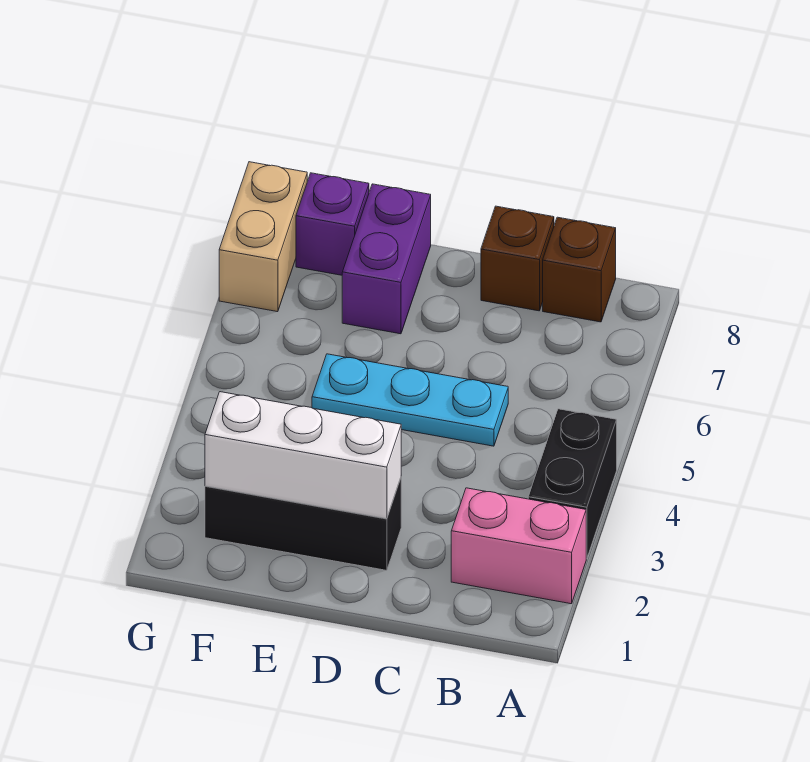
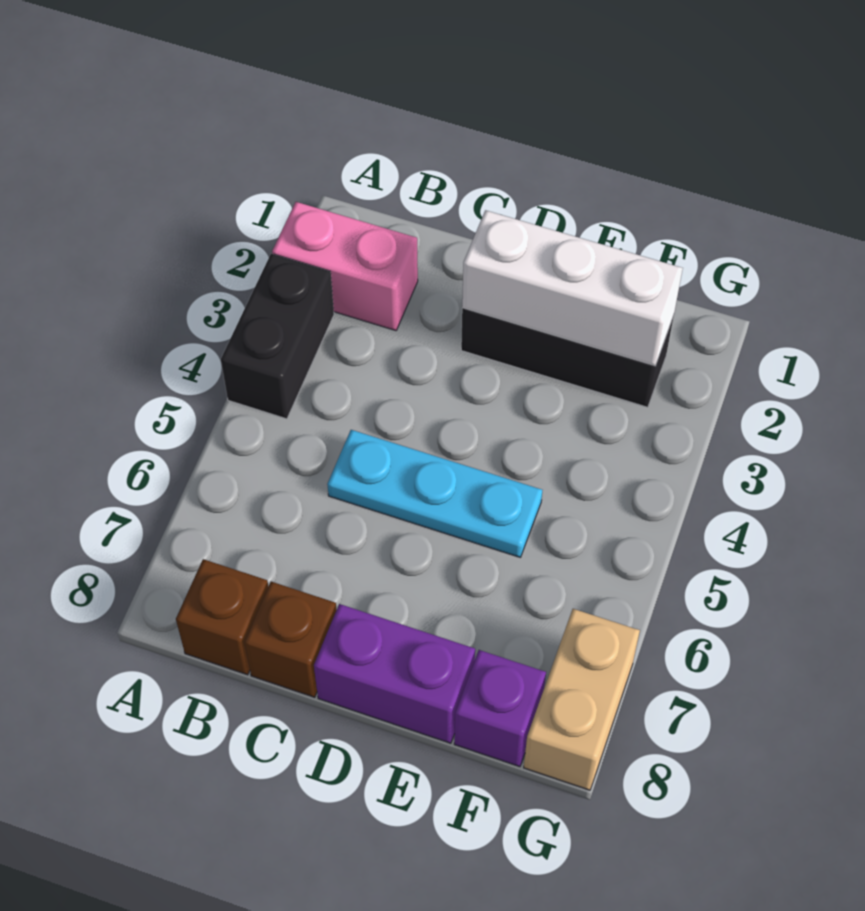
purple brick E7:E8 level 1 -> purple brick D8:E8 level 1

